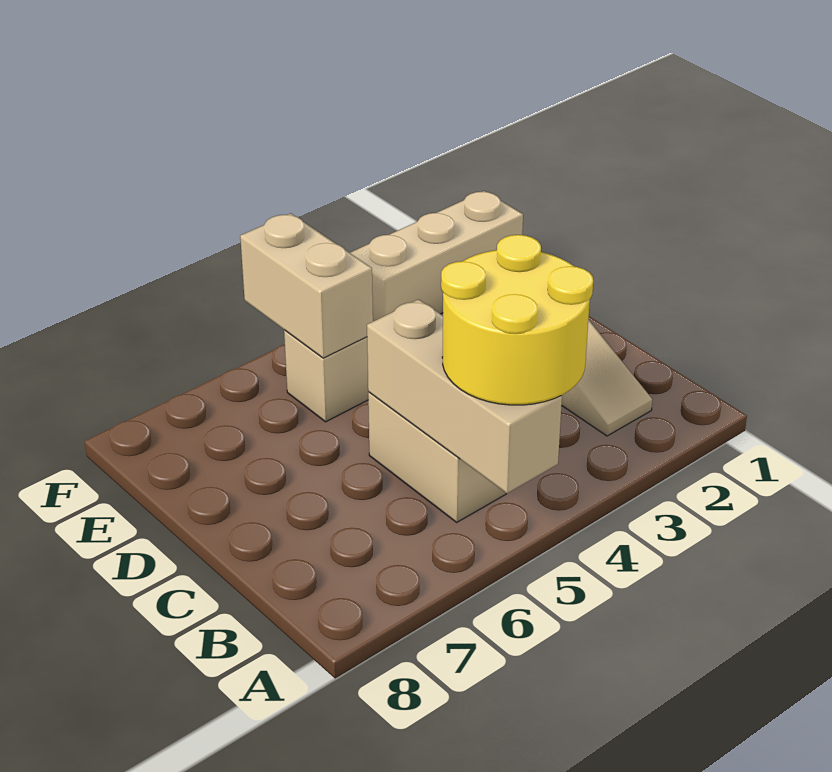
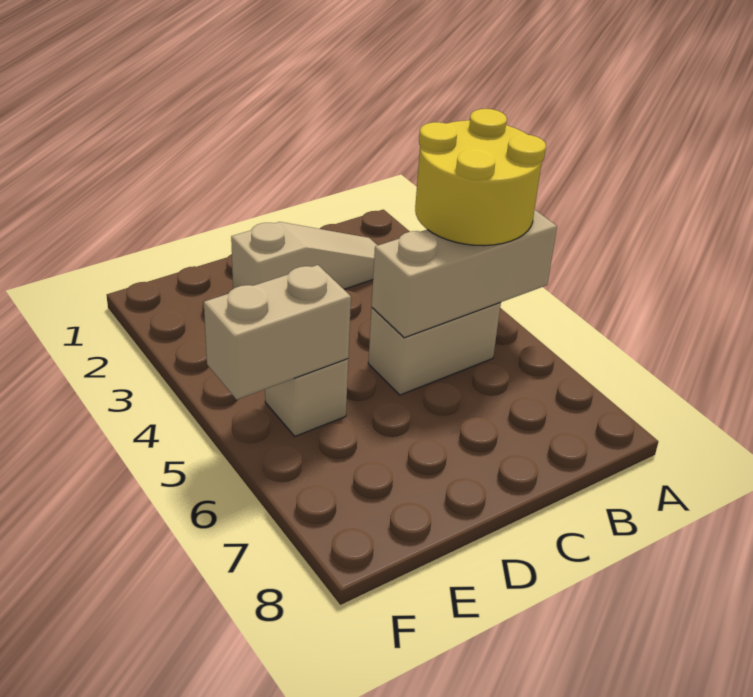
tan brick F1:F3 level 1 -> none

